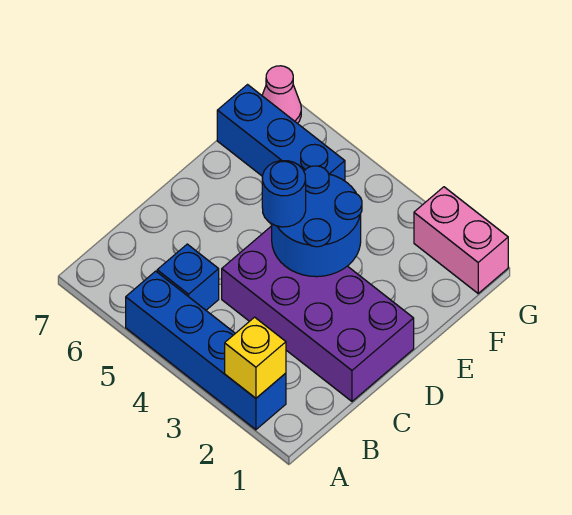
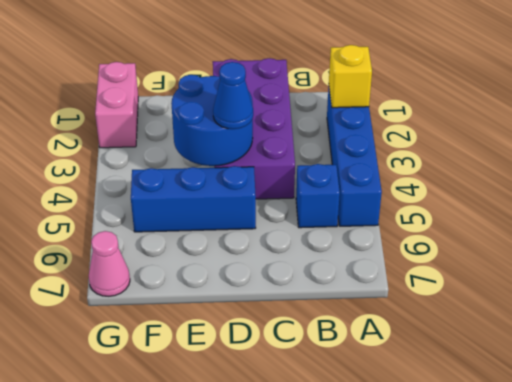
blue round brick D4 level 3 -> blue cone D4 level 3
blue brick F5:F7 level 1 -> blue brick D5:F5 level 1

